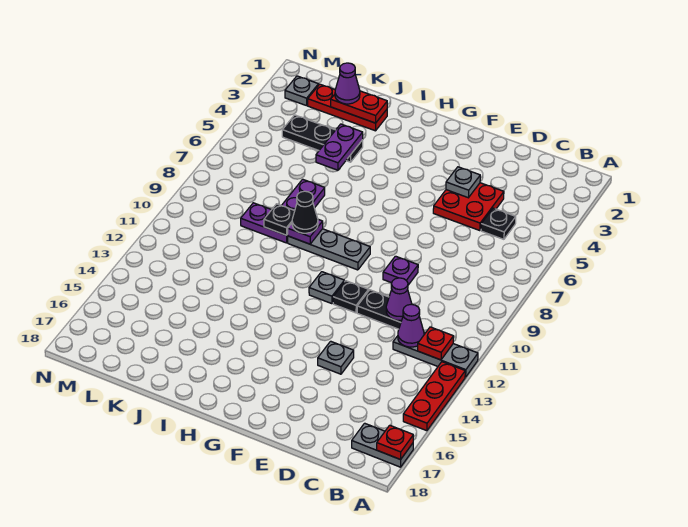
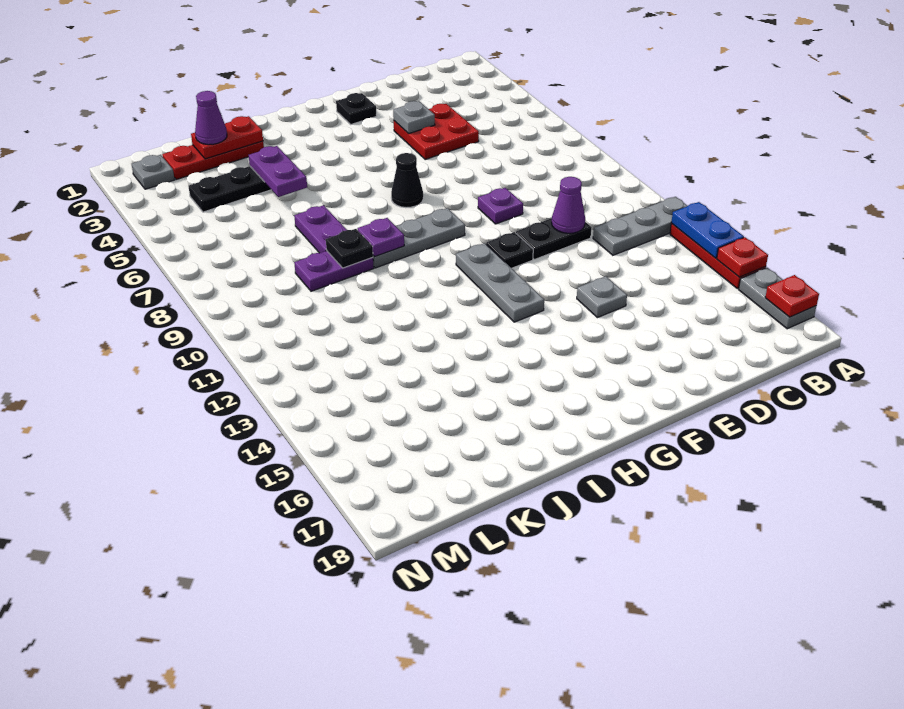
none -> blue plate A13:A14 level 2
grey plate A17:B17 level 1 -> grey plate A16:A17 level 1
red plate B12 level 2 -> red plate A15 level 2
black plate C5 level 1 -> black plate F2 level 1
purple cone C12 level 2 -> none
grey plate G11 level 1 -> grey plate G11:G13 level 1
black cone I9 level 3 -> black cone G7 level 1

